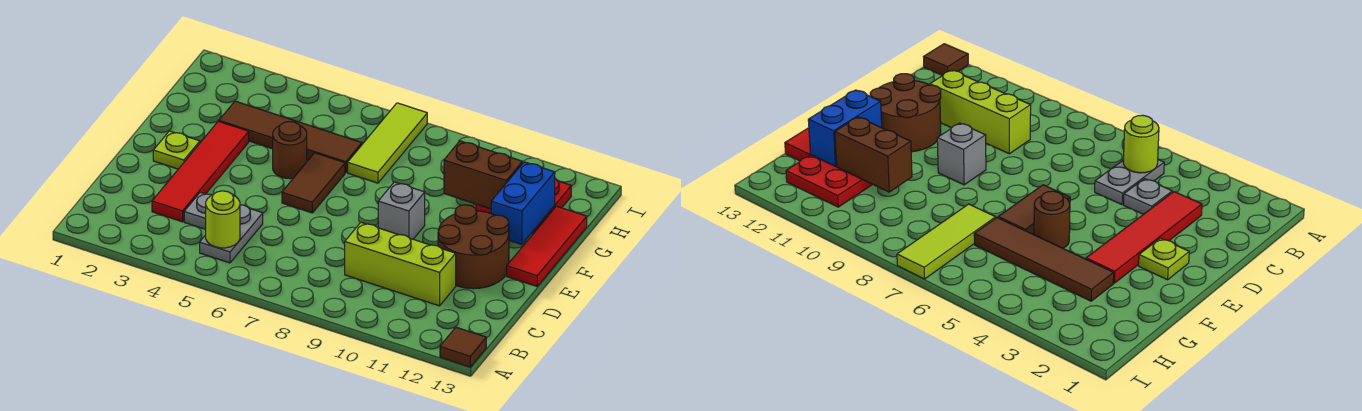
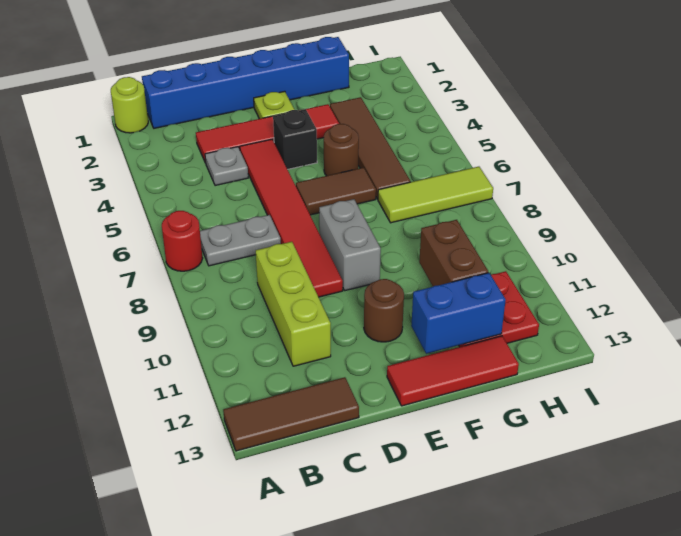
none -> red round brick A7 level 1
brown tile A13 level 1 -> brown tile A13:C13 level 1
none -> blue brick B1:G1 level 1
grey plate B5:C5 level 1 -> grey plate B7:C7 level 1
lime round brick B5 level 2 -> lime round brick A1 level 1
none -> red tile D4:D9 level 1
brown round brick D11:E12 level 1 -> brown round brick E11 level 1
none -> black brick E4 level 1
grey brick E9 level 1 -> grey brick E8:E9 level 1

